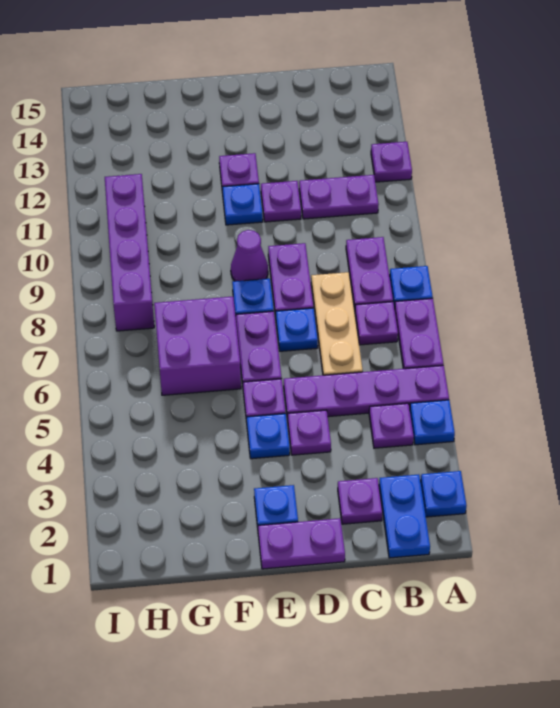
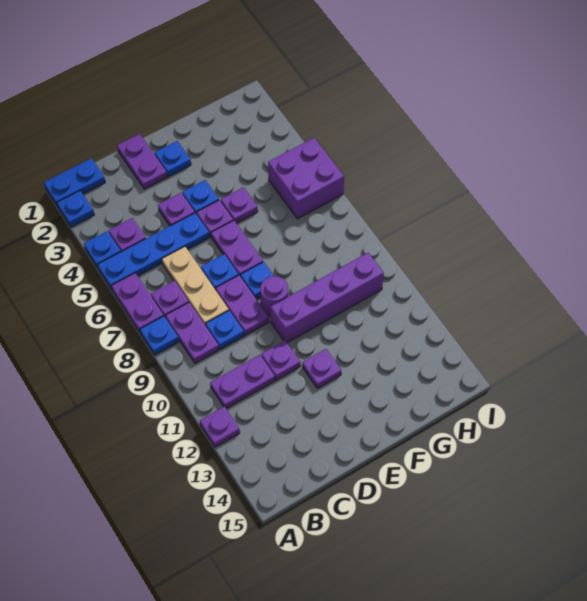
purple plate A5:D5 level 1 -> blue plate A5:D5 level 1
blue plate B1:B2 level 1 -> blue plate A1:B1 level 1
purple plate C2 level 1 -> purple plate F5 level 1
purple plate D1:E1 level 1 -> purple plate D1:D2 level 1
purple cone E9 level 1 -> purple round brick E9 level 1
blue plate E11 level 1 -> blue plate C9 level 1
purple brick F6:G7 level 1 -> purple brick H5:I6 level 1
purple brick H8:H11 level 1 -> purple brick E10:H10 level 1

